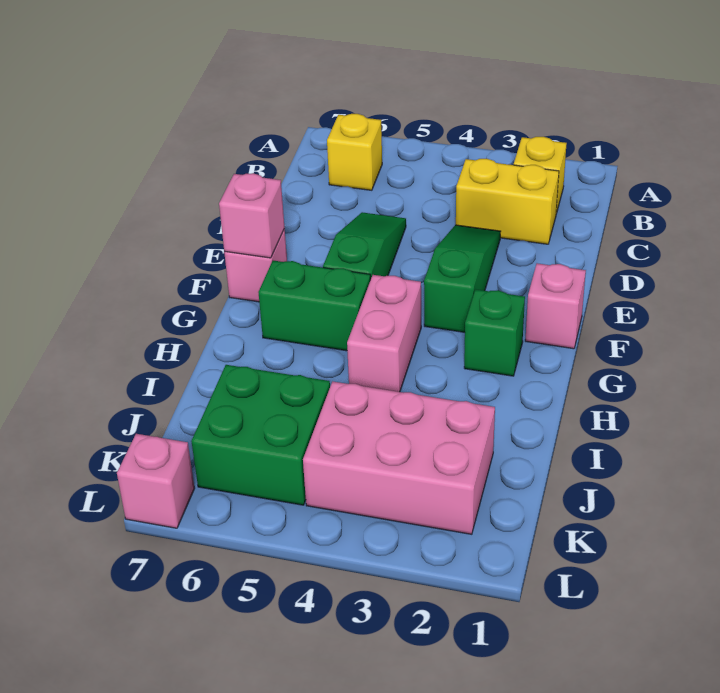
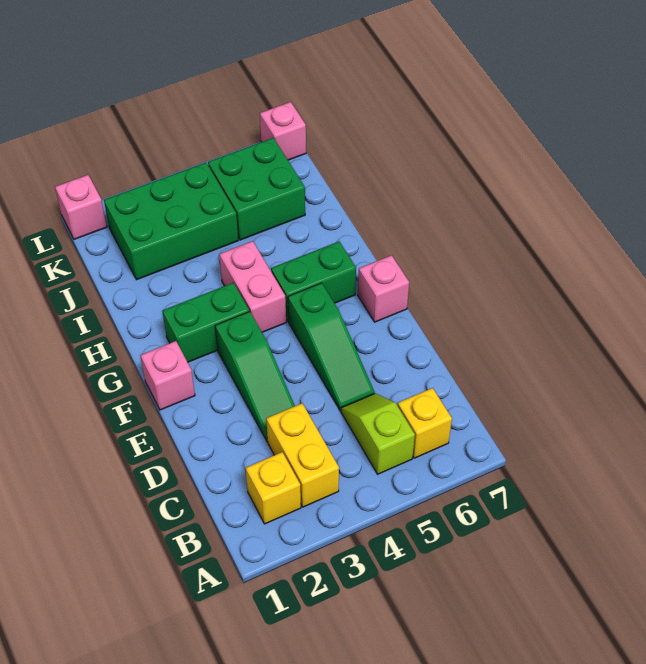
none -> lime slope B5:C5 level 1 top B
yellow brick C2:C3 level 1 -> yellow brick B3:C3 level 1
pink brick F7 level 2 -> pink brick L1 level 1
green brick G2 level 1 -> green brick G2:G3 level 1
pink brick J2:K4 level 1 -> green brick J2:K4 level 1

